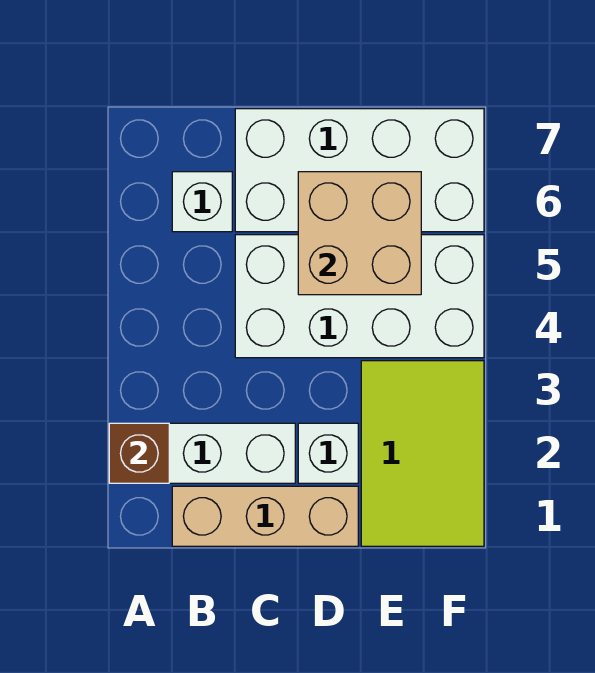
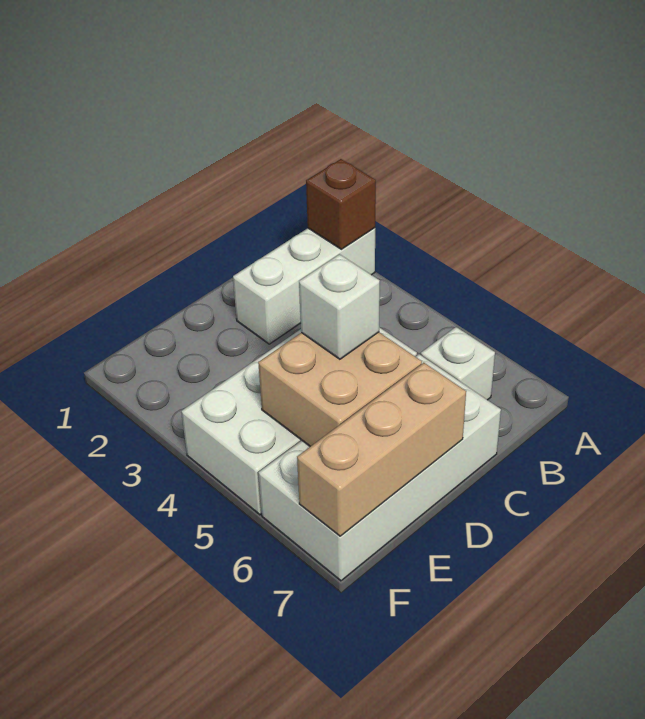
tan brick B1:D1 level 1 -> tan brick D7:F7 level 2
white brick D2 level 1 -> white brick D5 level 3
lime tile E1:F3 level 1 -> none

